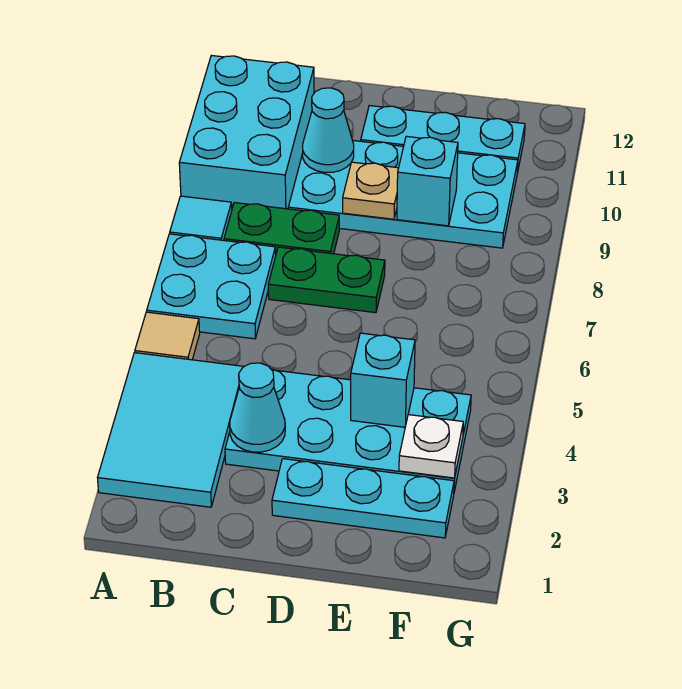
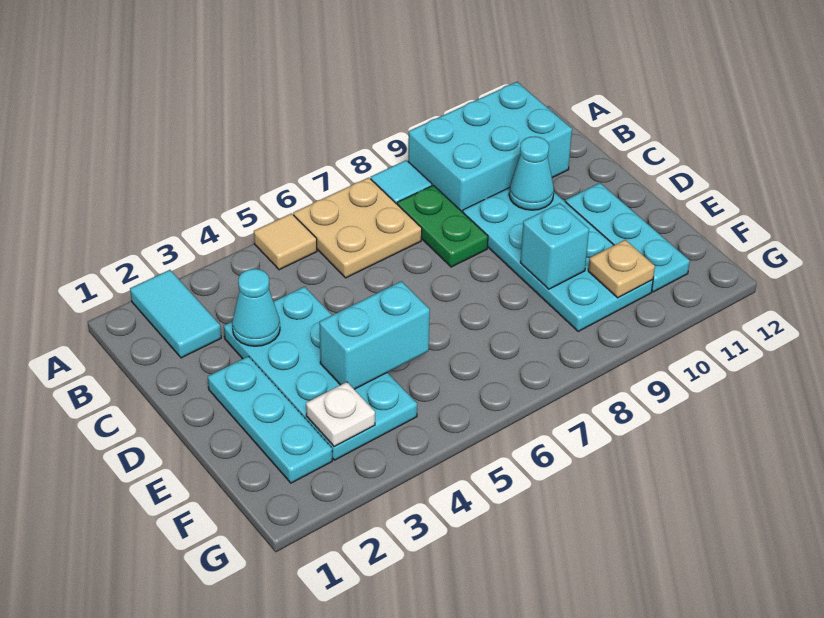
cyan tile A2:B4 level 1 -> cyan tile A2:B2 level 1
cyan plate A6:B7 level 1 -> tan plate A6:B7 level 1
green plate C7:D7 level 1 -> none
tan plate D9 level 2 -> tan plate F10 level 2
cyan brick E4 level 2 -> cyan brick E4:E5 level 2

